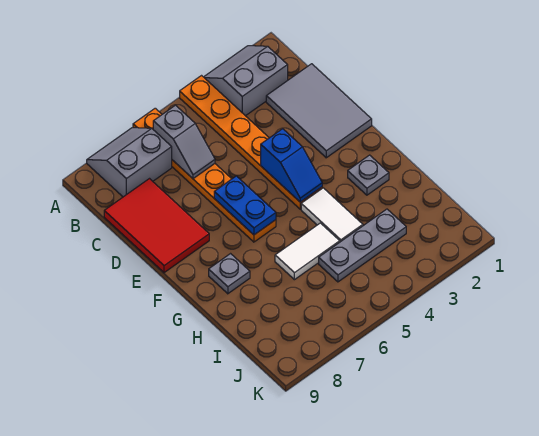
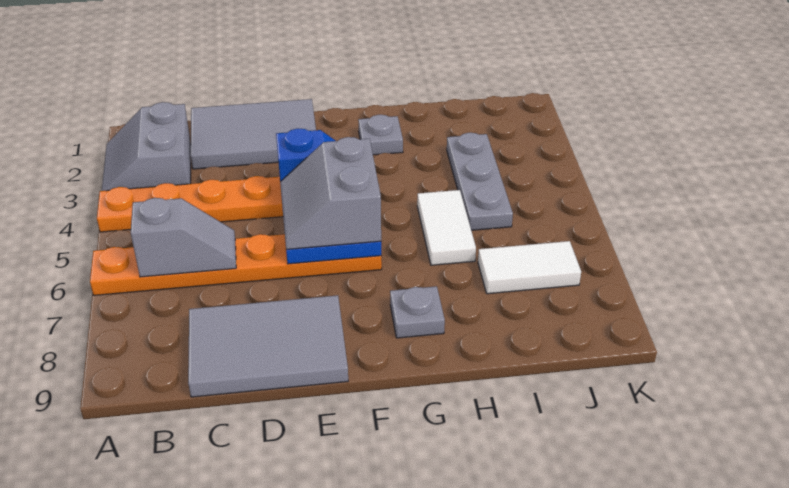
grey slope A7:B8 level 1 top B -> grey slope E5:F6 level 3 top F
red tile C8:E9 level 1 -> grey tile C8:E9 level 1
white tile G4:H4 level 1 -> white tile I7:J7 level 1

